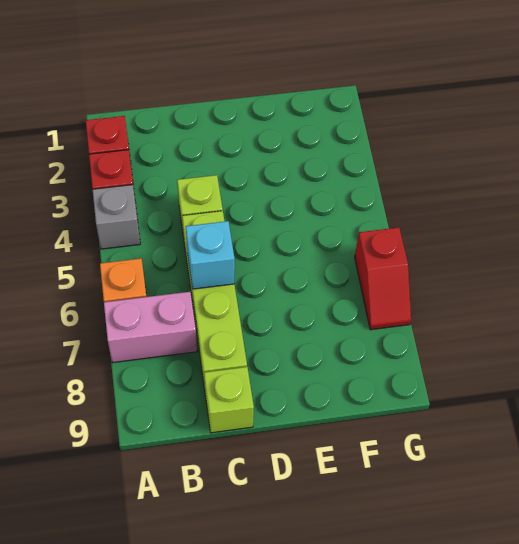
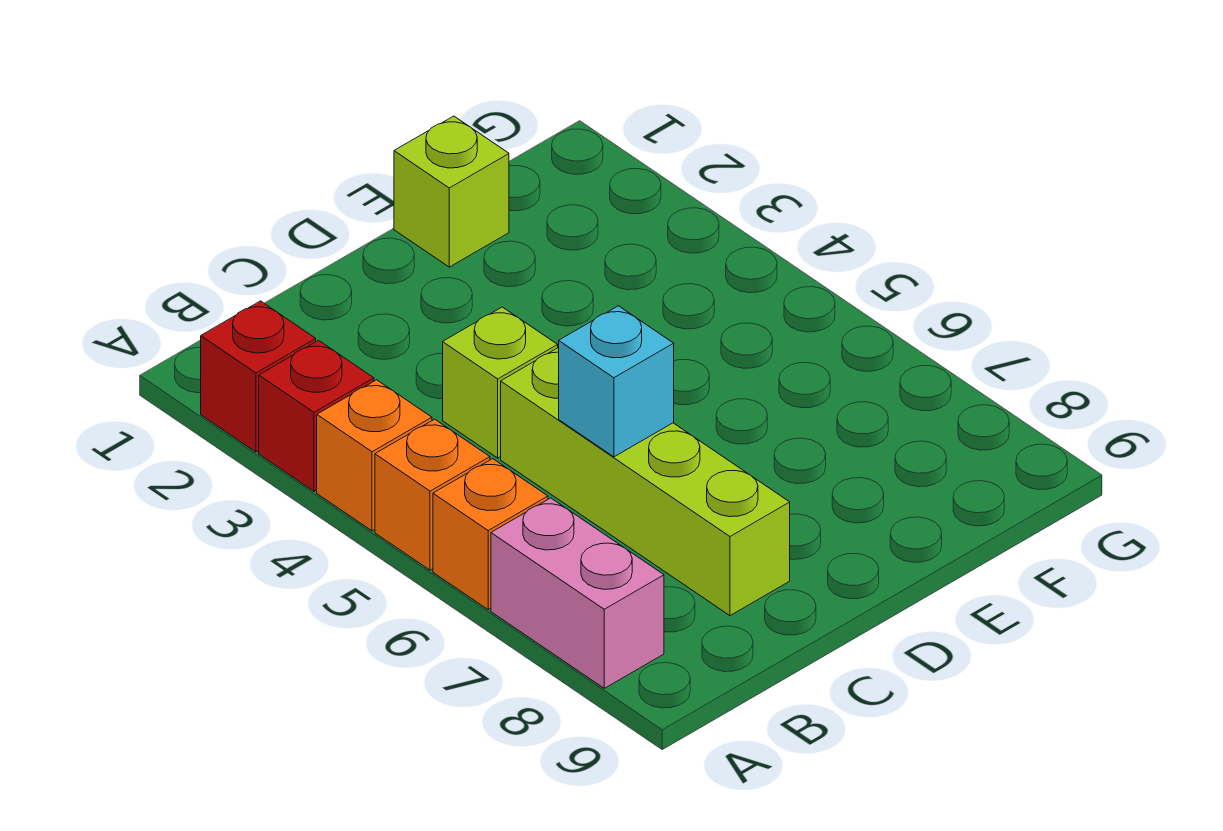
grey brick A4 level 1 -> orange brick A4 level 1
none -> orange brick A5 level 1
pink brick A7:B7 level 1 -> pink brick A7:A8 level 1
lime brick C9 level 1 -> lime brick E1 level 1
red slope G6:G7 level 1 top 6 -> none

